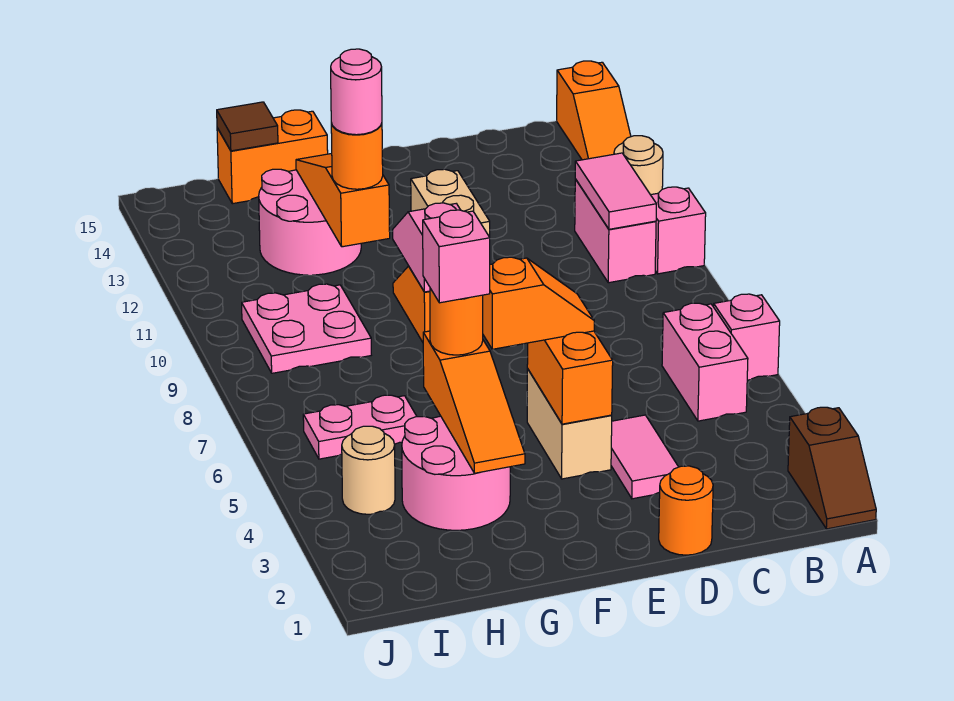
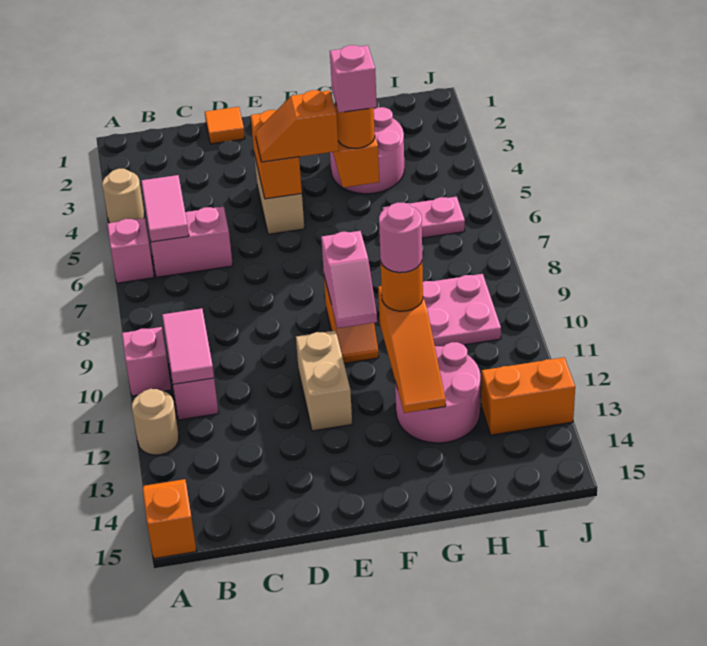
brown slope A1:A2 level 1 top 2 -> none
pink brick B5:B6 level 1 -> pink brick B6:C6 level 1
orange round brick D1 level 1 -> orange tile D1 level 1
pink tile D3:D4 level 1 -> pink tile B5:B6 level 2
orange brick G15:H15 level 1 -> orange brick I13:J13 level 1
brown tile H15 level 2 -> none
tan round brick I4 level 1 -> tan round brick A4 level 1

